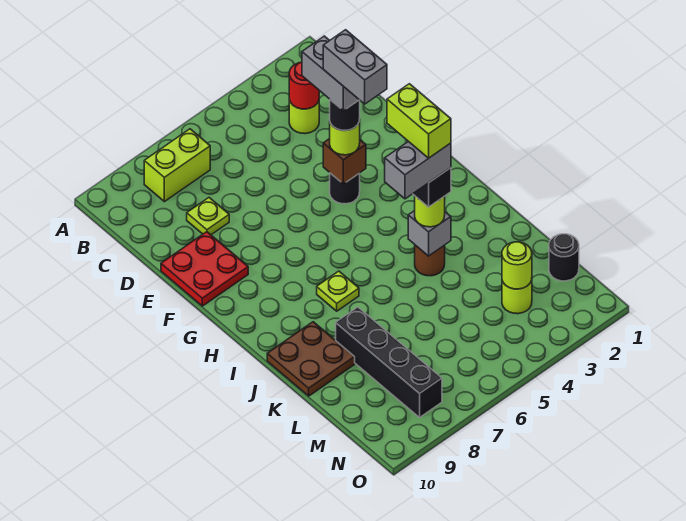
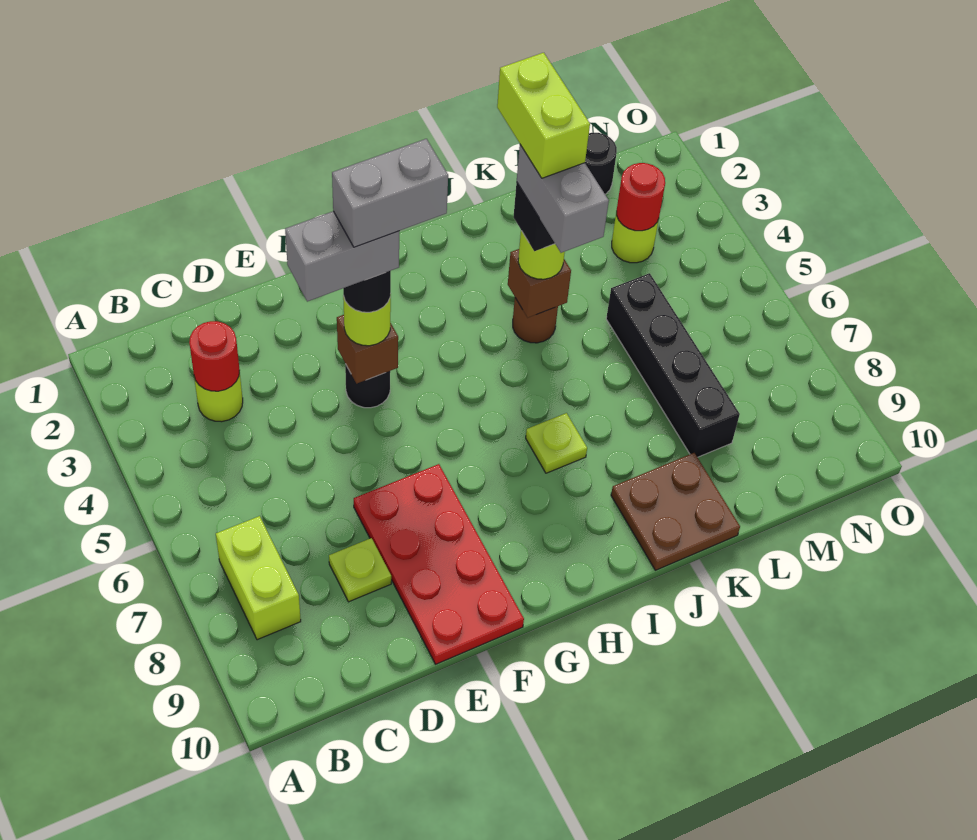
red plate E9:F10 level 1 -> red plate E7:F10 level 1
lime brick I4:J4 level 6 -> lime brick J3:J4 level 6
grey brick J4 level 2 -> brown brick J4 level 2
black brick K8:N8 level 1 -> black brick L5:L8 level 1
lime round brick M3 level 2 -> red round brick M3 level 2

